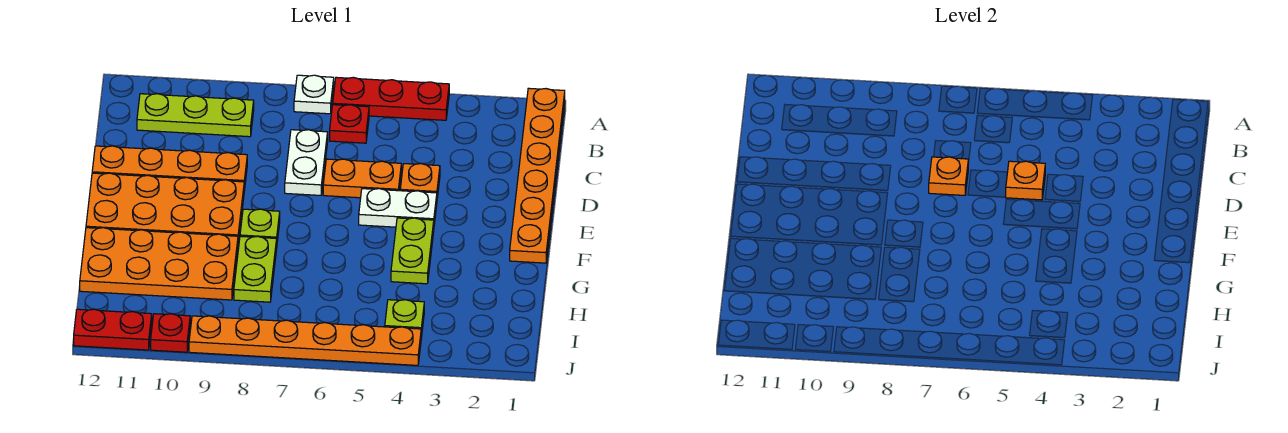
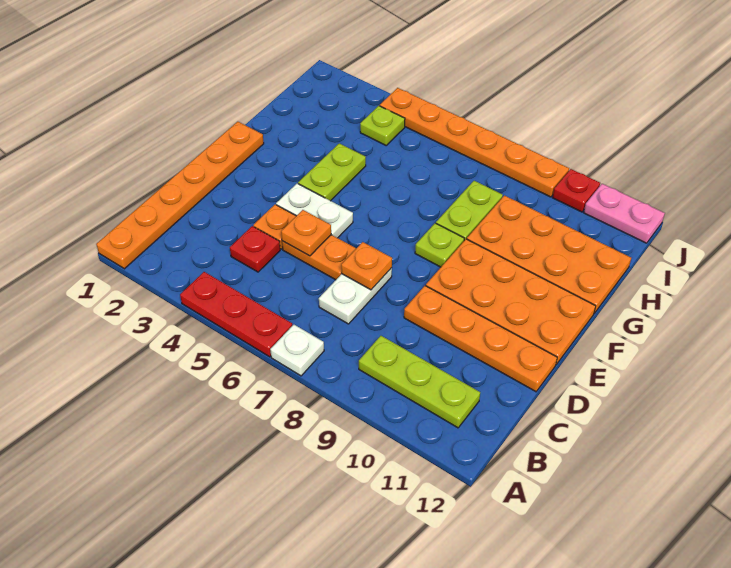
red plate B6 level 1 -> red plate C4 level 1
red plate J11:J12 level 1 -> pink plate J11:J12 level 1

